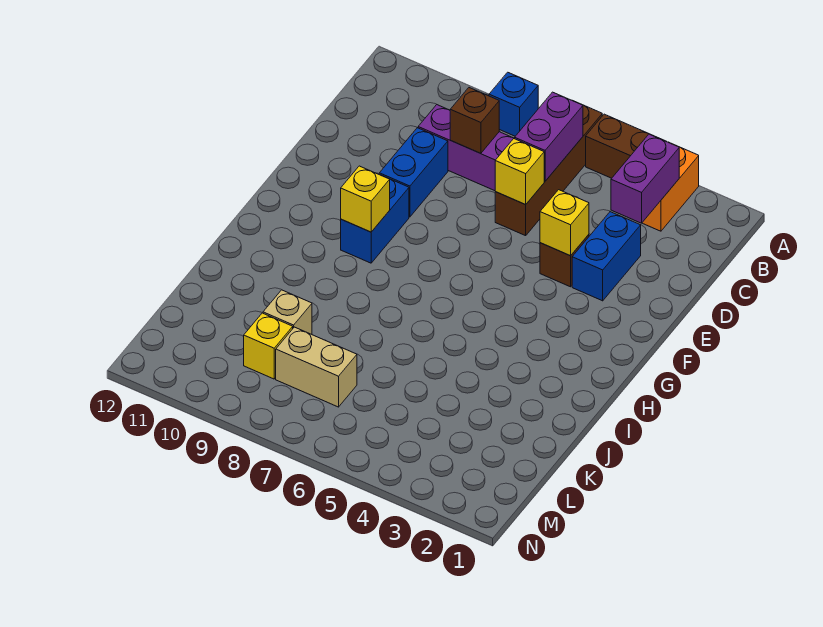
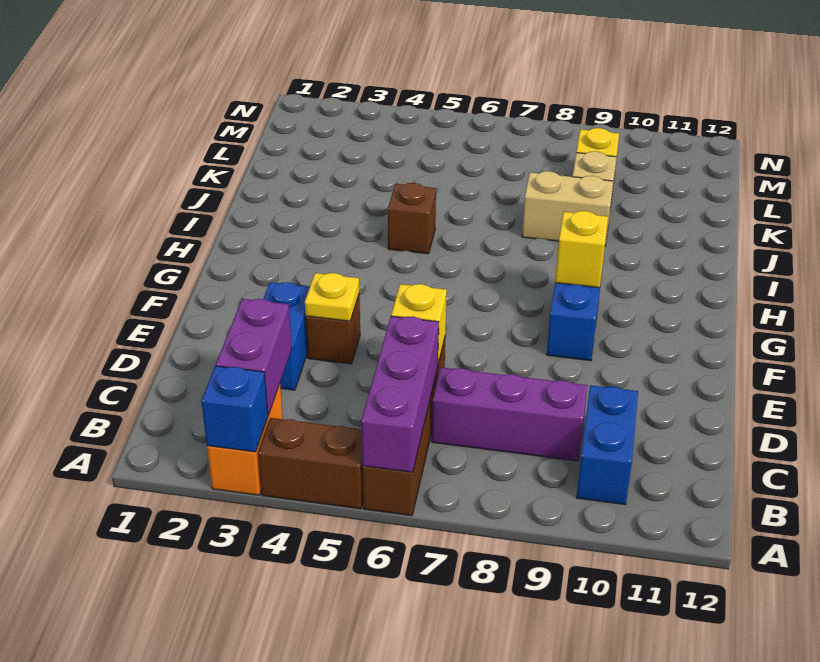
blue brick A8 level 1 -> blue brick A3 level 2
purple brick B6:C6 level 2 -> purple brick A6:C6 level 2
brown brick C8 level 2 -> brown brick I5 level 1
blue brick D9:E9 level 1 -> blue brick B10:C10 level 1
yellow brick E4 level 2 -> yellow plate E4 level 2
tan brick L7:L8 level 1 -> tan brick J8:J9 level 1

